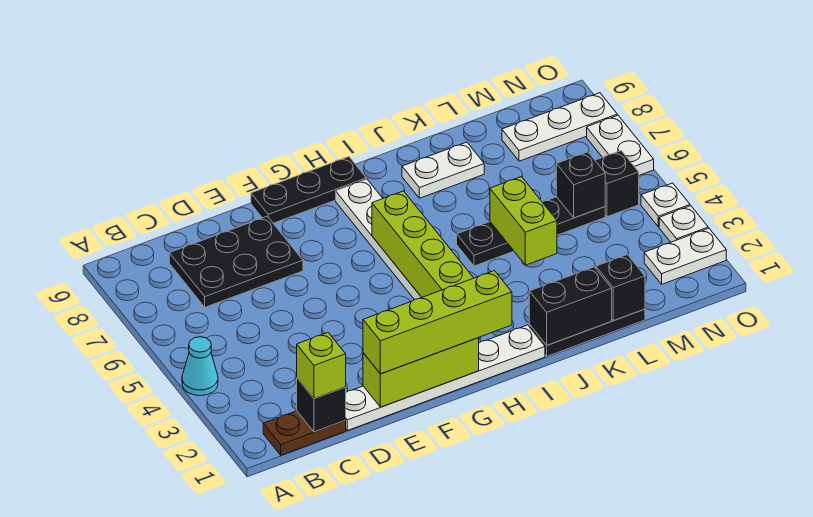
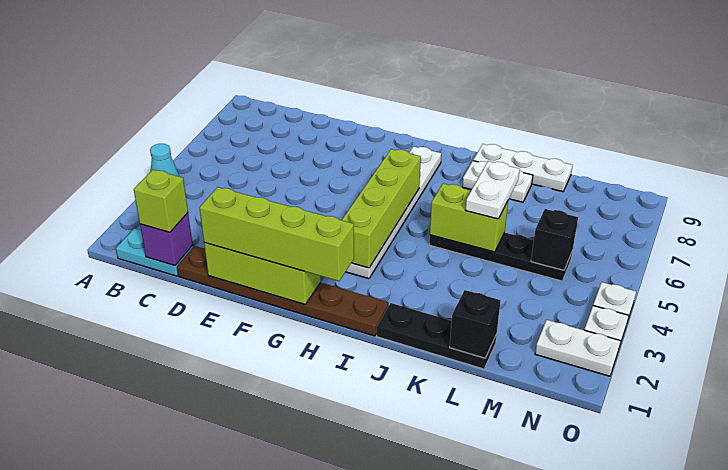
brown plate B1:C1 level 1 -> cyan plate B1:C1 level 1
black brick C1 level 2 -> purple brick C1 level 2
black plate C7:E8 level 1 -> none
white plate D1:I1 level 1 -> brown plate D1:I1 level 1
black plate F9:H9 level 1 -> none
black brick J1:K1 level 2 -> none
lime brick K4:K5 level 2 -> lime brick J5:K5 level 2
white plate M8:O8 level 1 -> white plate J9:L9 level 1
black brick N5 level 1 -> none
white plate O6:O7 level 1 -> white plate K5:K6 level 3

